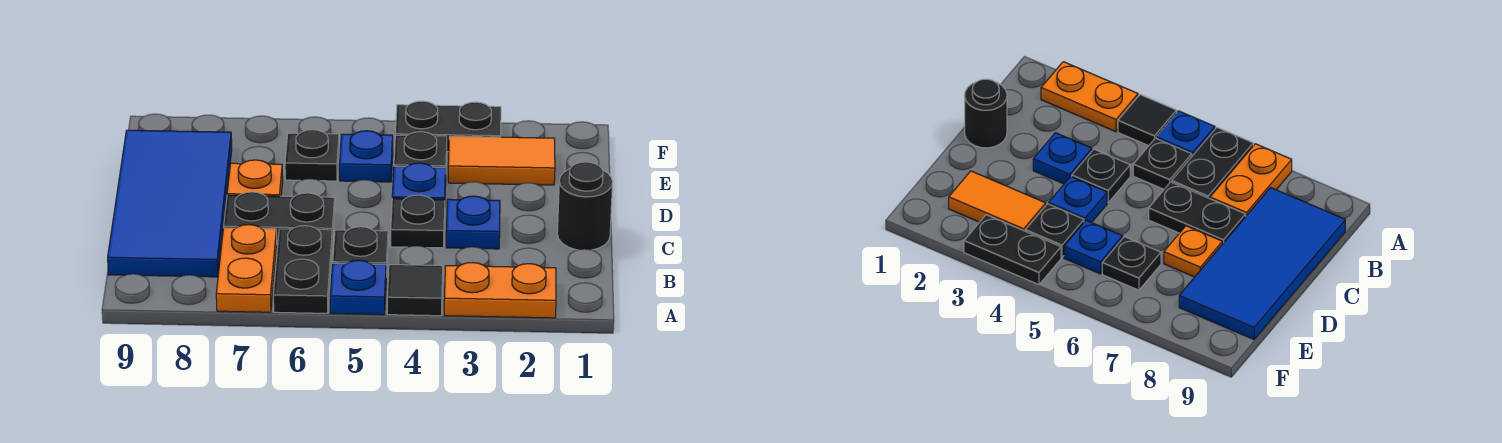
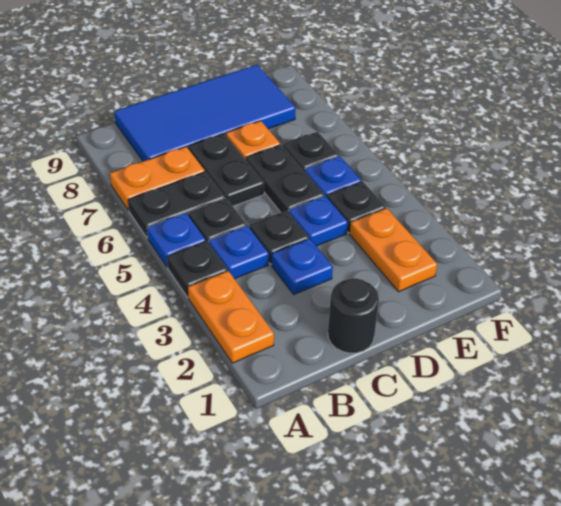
black tile A4 level 1 -> black plate A4 level 1
none -> blue plate B4 level 1
orange tile E2:E3 level 1 -> orange plate E2:E3 level 1
black plate F3:F4 level 1 -> black plate D5:D6 level 1

